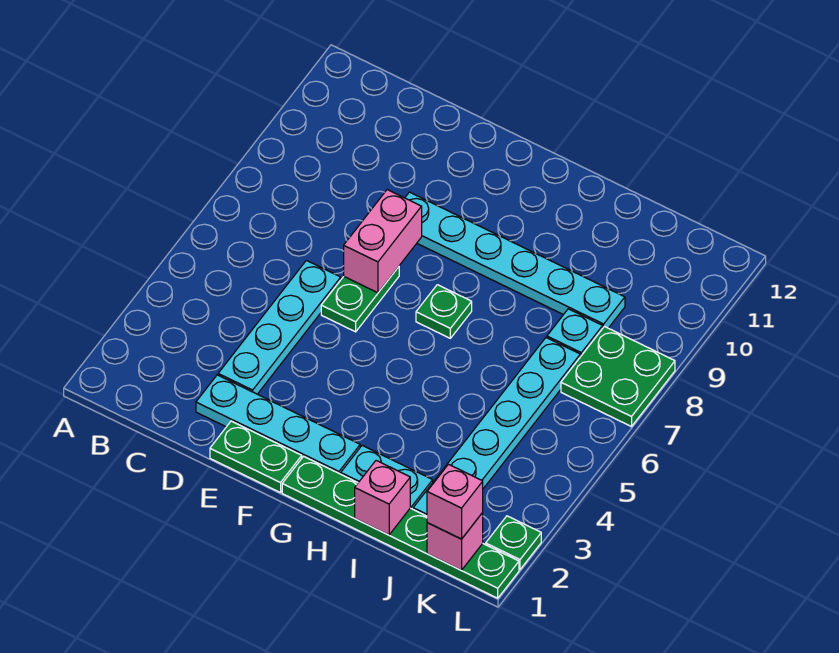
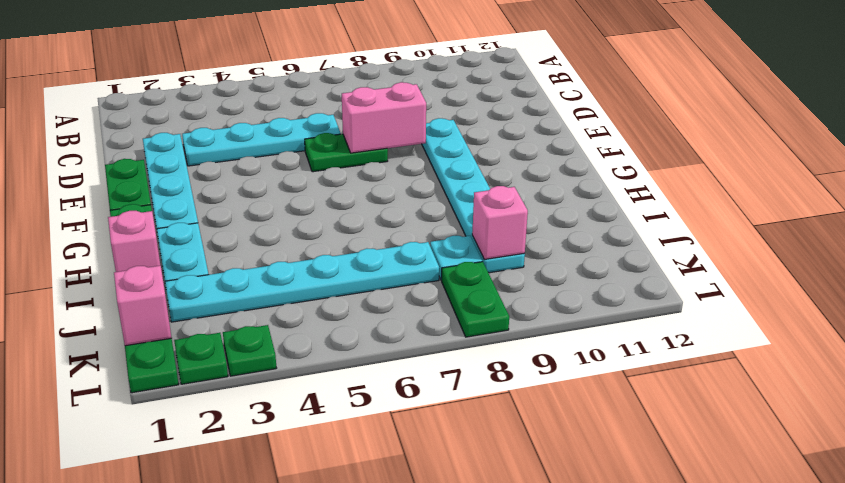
green plate G7 level 1 -> green plate L3 level 1
pink brick K1 level 3 -> pink brick J9 level 2
green plate K7:L8 level 1 -> green plate K8:L8 level 1

